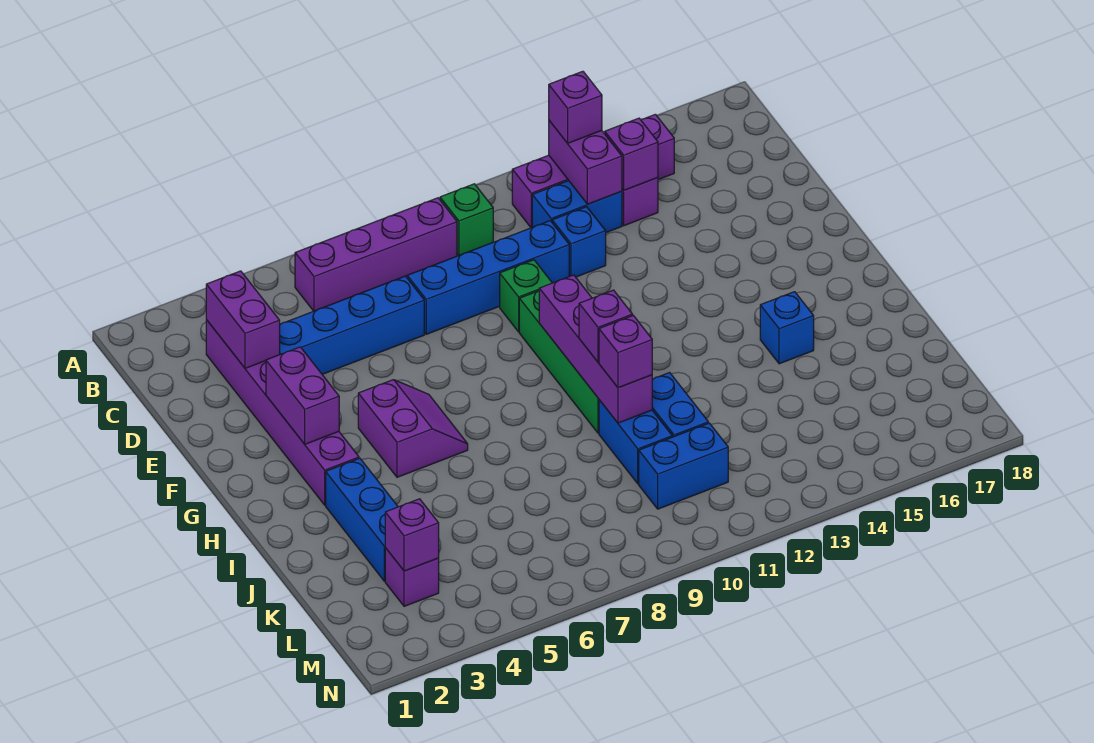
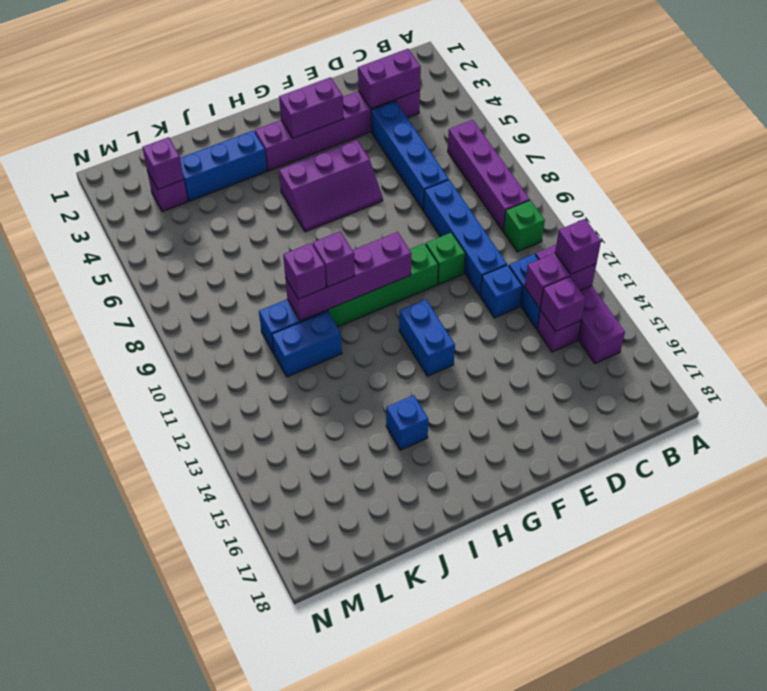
purple slope G5:H6 level 1 top 5 -> purple slope F5:H6 level 1 top 5
blue brick L10:L11 level 1 -> blue brick G12:G13 level 1

